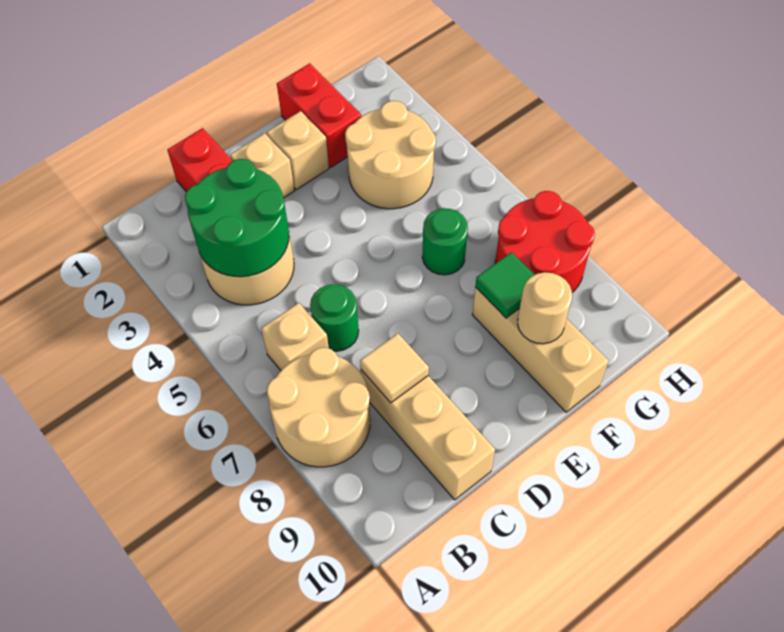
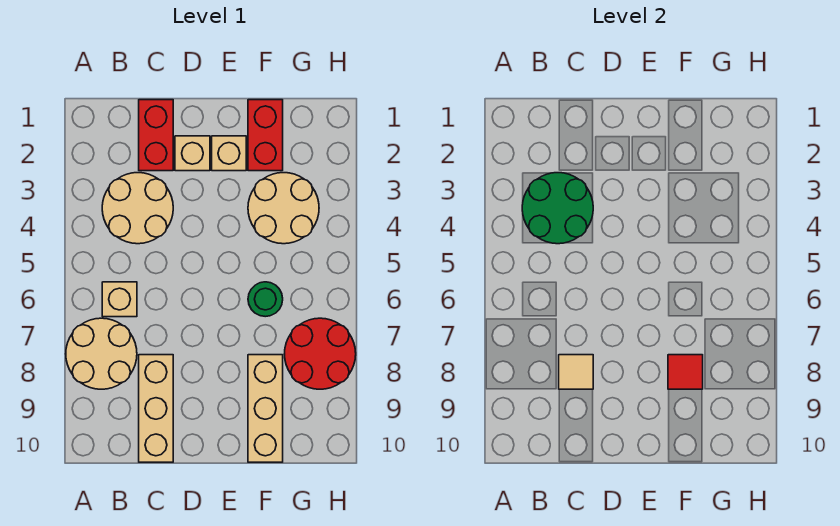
green round brick C6 level 1 -> none
green tile F8 level 2 -> red tile F8 level 2
tan round brick F9 level 2 -> none

